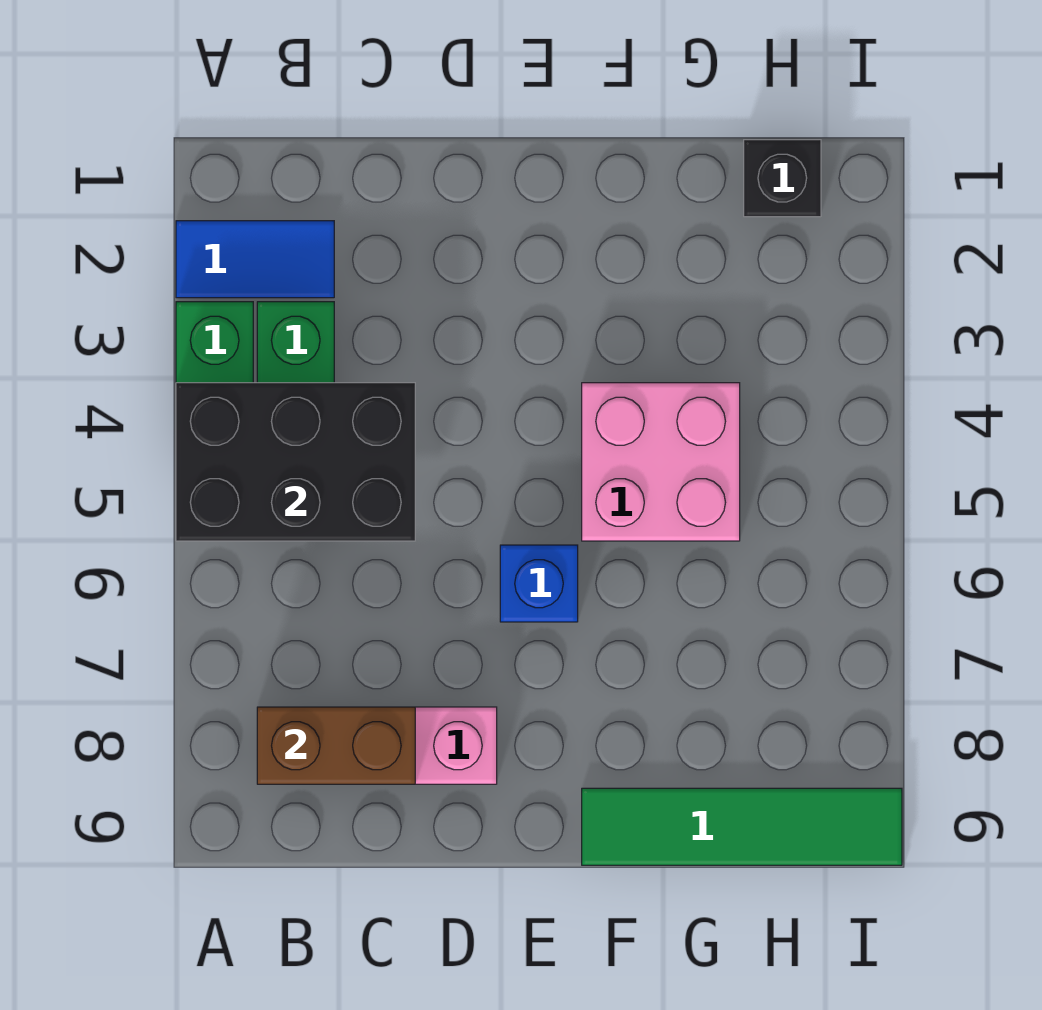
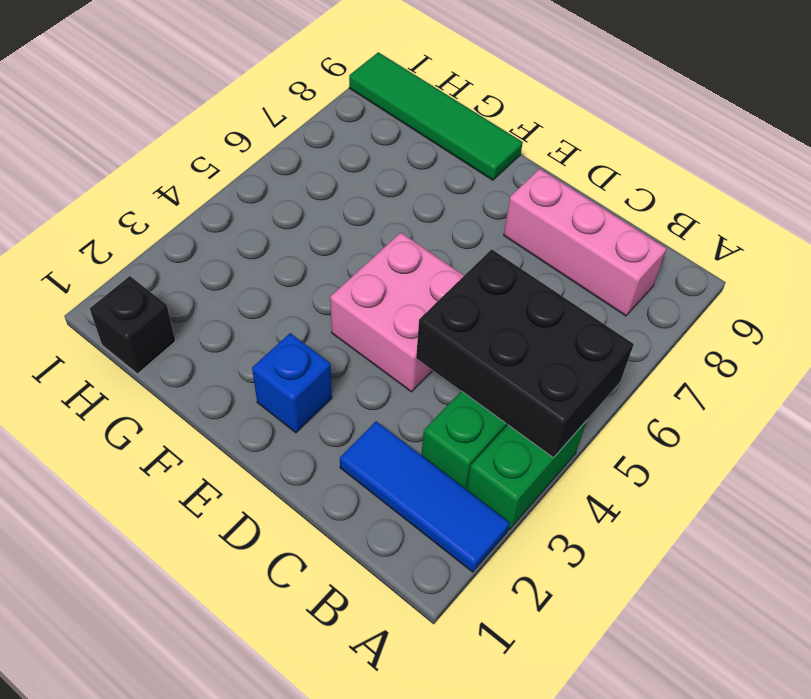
blue tile A2:B2 level 1 -> blue tile A2:C2 level 1
brown brick B8:C8 level 2 -> none
blue brick E6 level 1 -> blue brick E2 level 1
pink brick F4:G5 level 1 -> pink brick D4:E5 level 1

